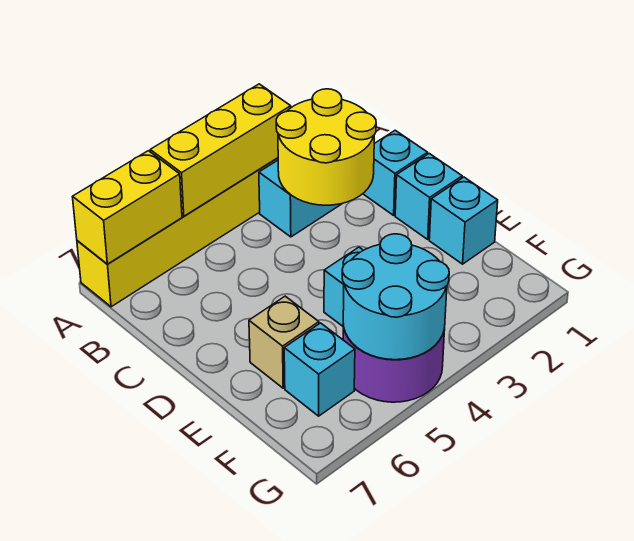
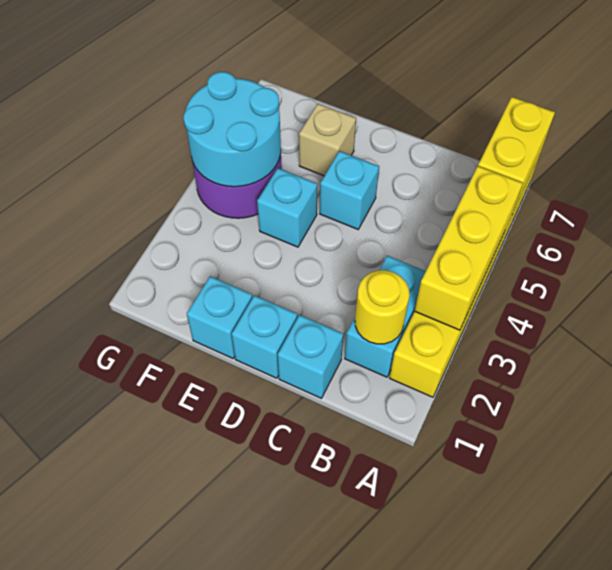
yellow round brick B2:C3 level 2 -> yellow round brick B2 level 2
cyan brick F6 level 1 -> cyan brick D5 level 1

